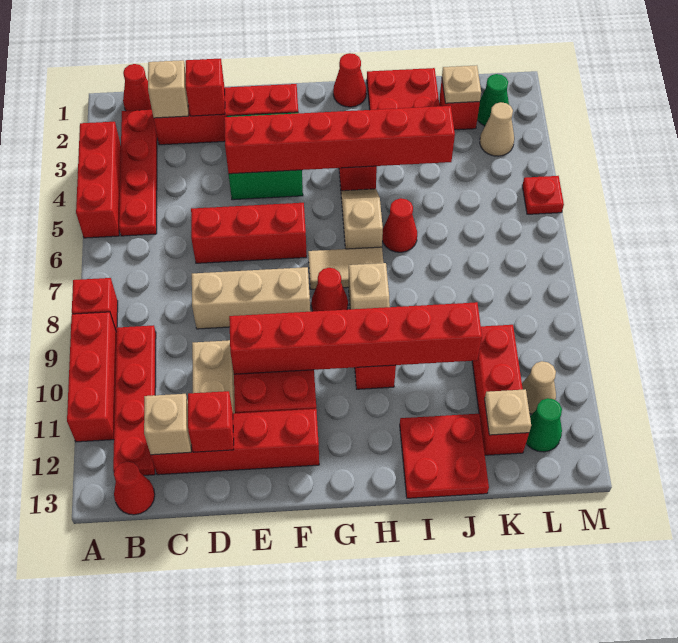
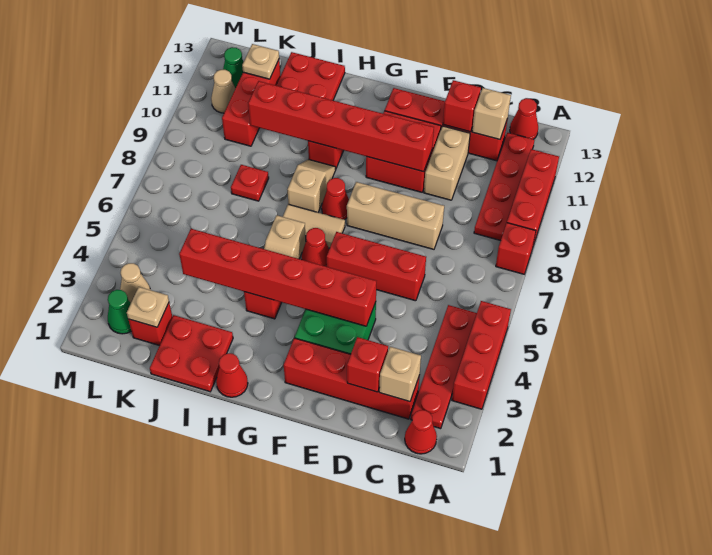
red cone I6 level 1 -> red cone G6 level 1
red plate M5 level 1 -> red plate J8 level 1

